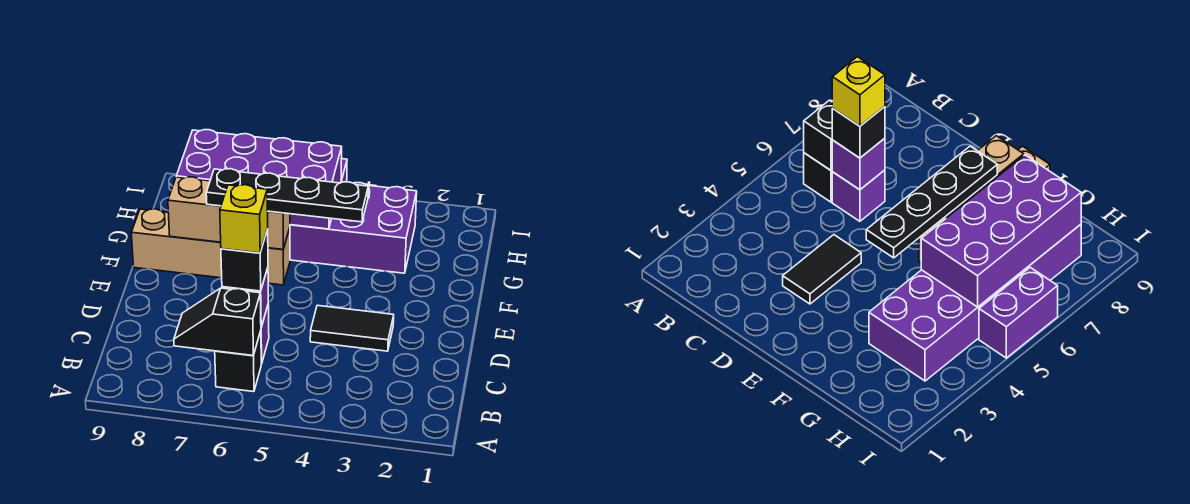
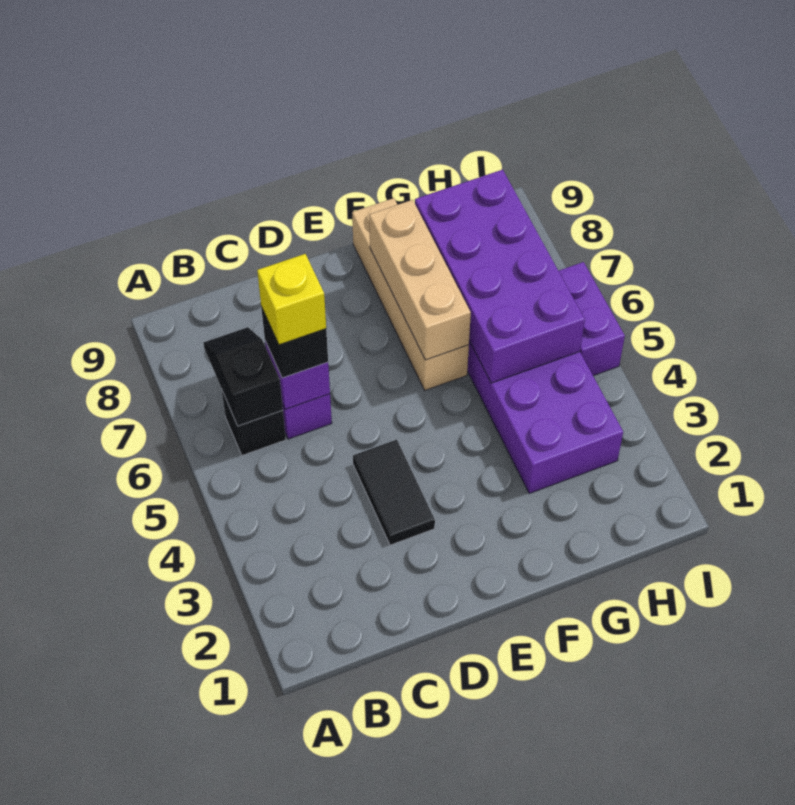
black plate F4:F7 level 3 -> none

